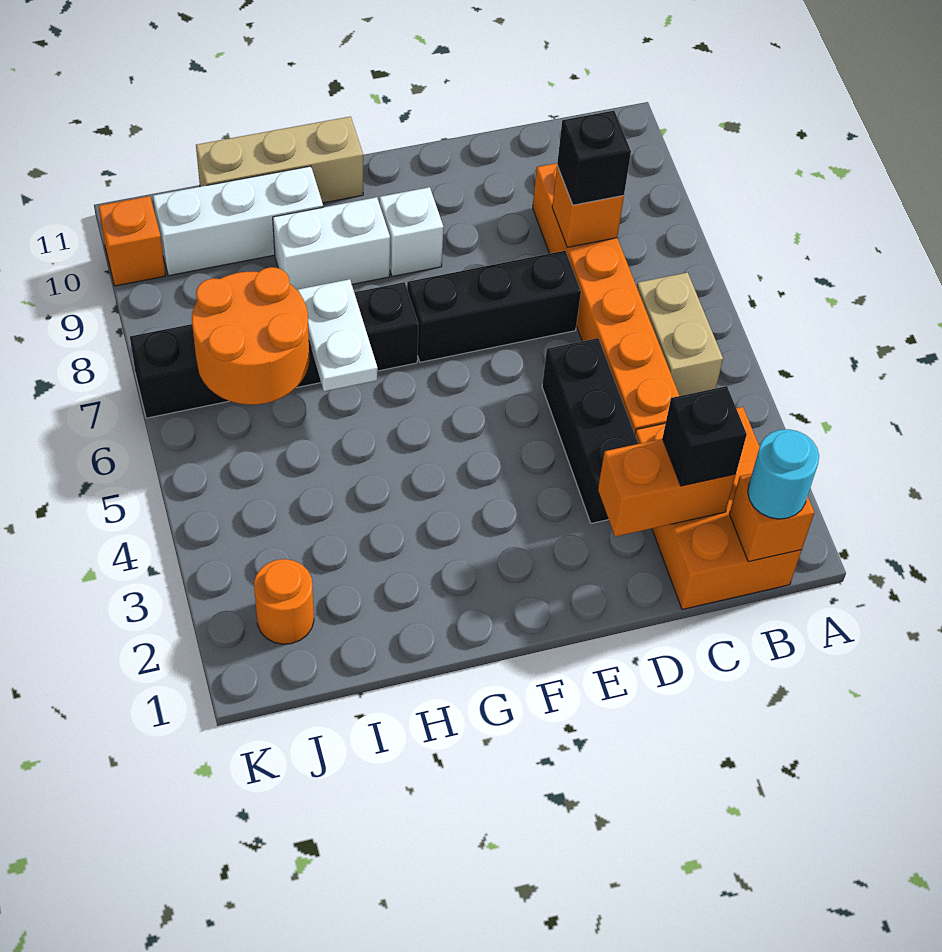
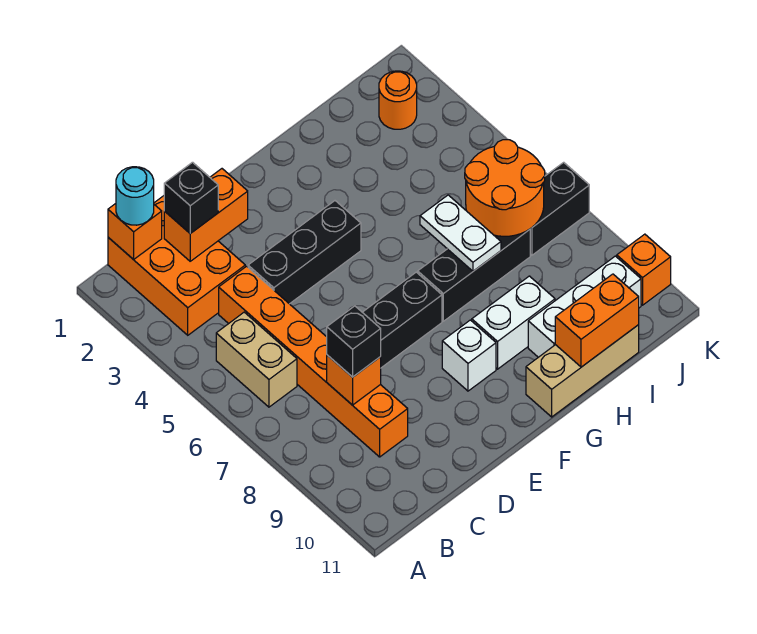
black brick D3:D5 level 1 -> black brick D4:F4 level 1
none -> orange brick H11:I11 level 2

